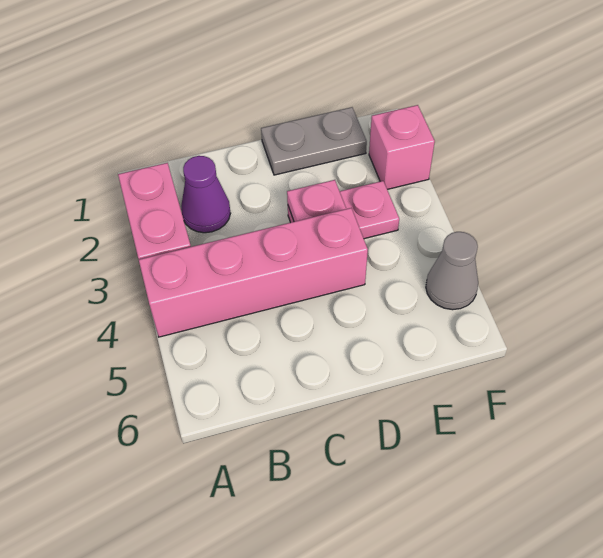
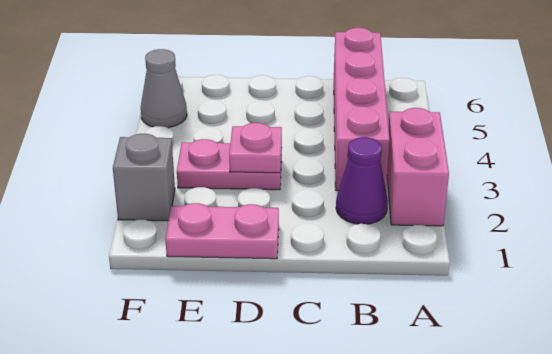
pink brick A4:D4 level 1 -> pink brick B3:B6 level 1
grey plate D1:E1 level 1 -> pink plate D1:E1 level 1
pink brick F2 level 1 -> grey brick F2 level 1

